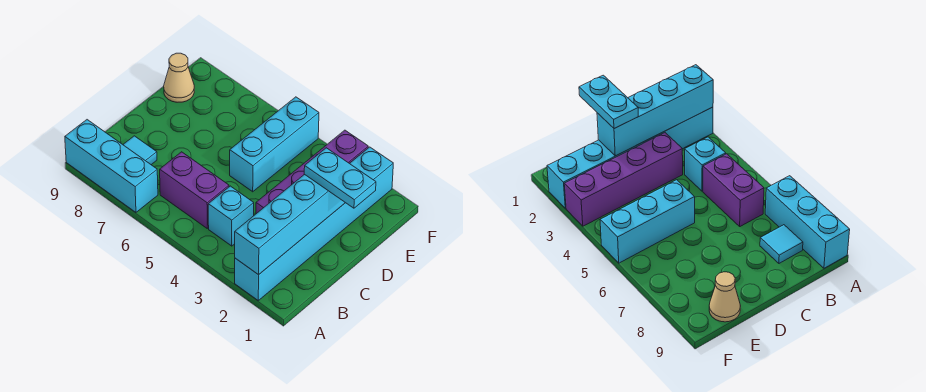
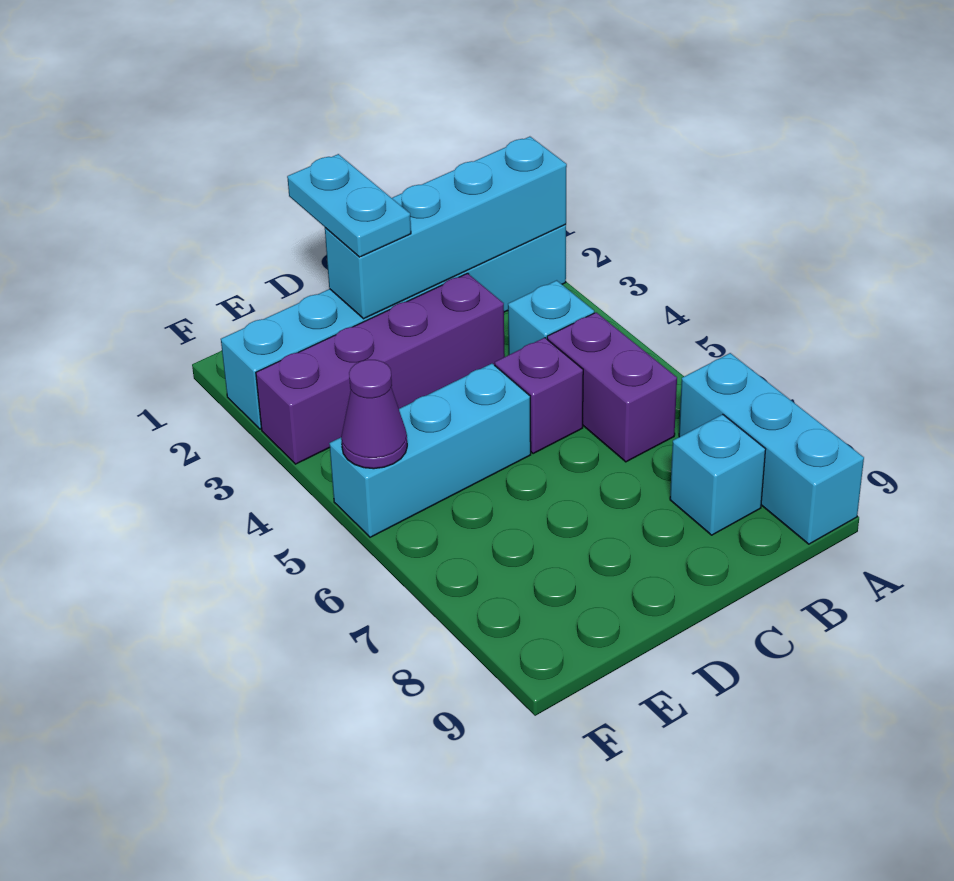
cyan tile B8 level 1 -> cyan brick B8 level 1
none -> purple brick C5 level 1
tan cone E9 level 1 -> none
none -> purple cone F5 level 2

